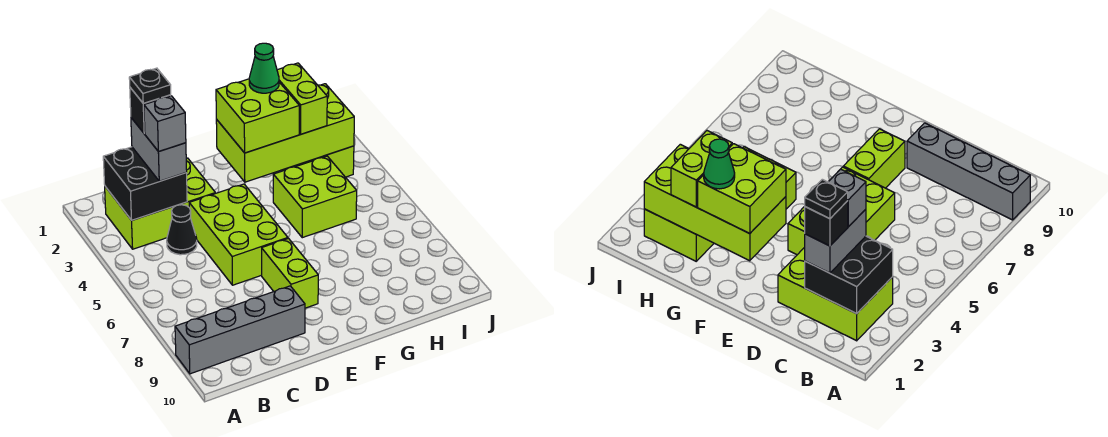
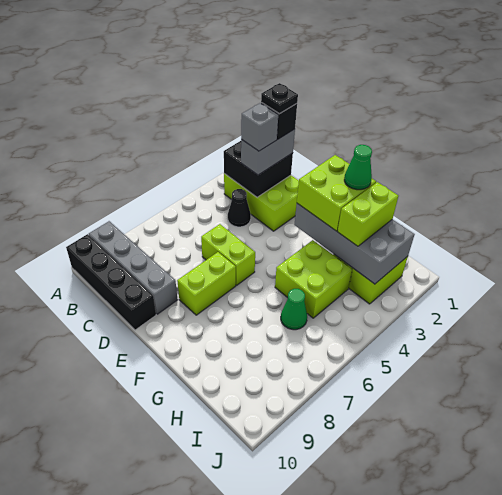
none -> black brick A10:D10 level 1
lime brick D4:E6 level 1 -> lime brick D6:E6 level 1
lime brick F2:I3 level 2 -> grey brick F2:I3 level 2
none -> green cone H6 level 1

